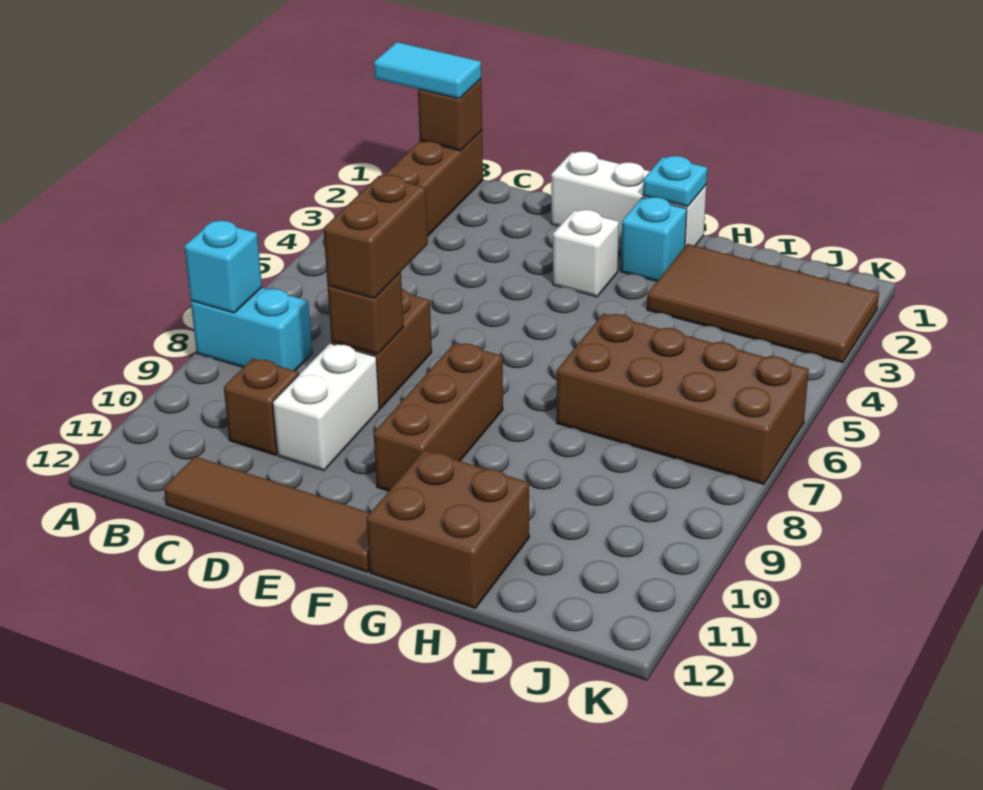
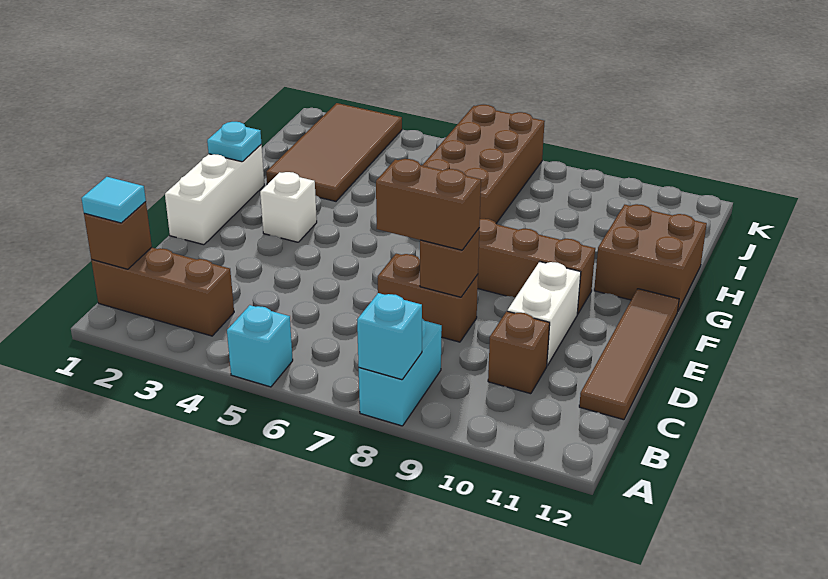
cyan tile A1:B1 level 3 -> cyan tile B1 level 3
white brick D9:D10 level 1 -> white brick D10:E10 level 1
cyan brick G2 level 1 -> cyan brick A5 level 1

